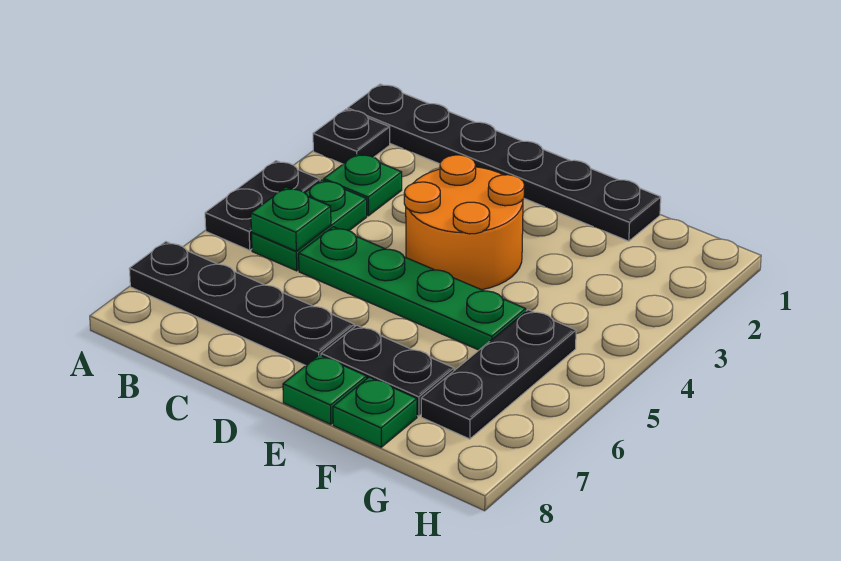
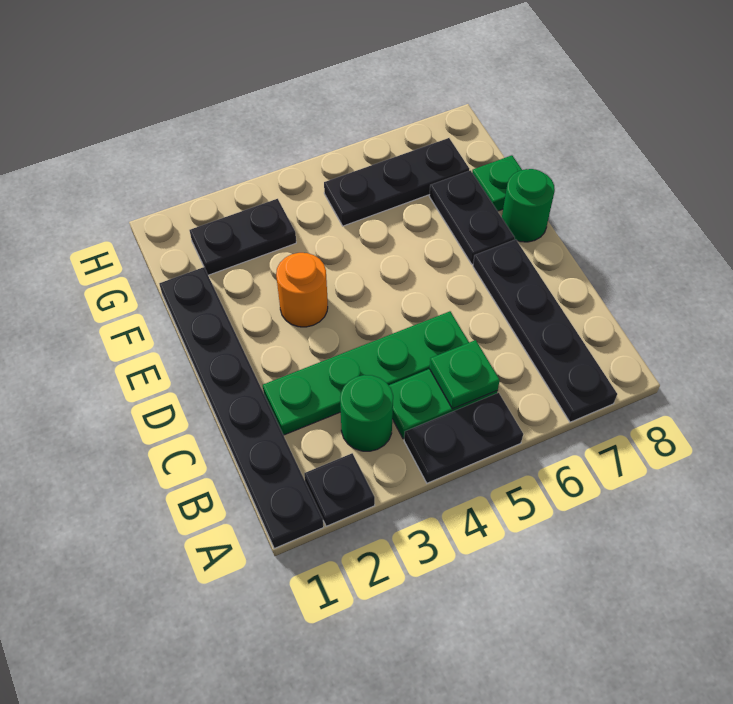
green plate B3 level 1 -> green round brick B3 level 1
green plate C5:F5 level 1 -> green plate C2:C5 level 1
orange round brick D3:E4 level 1 -> orange round brick E3 level 1
green plate E8 level 1 -> green round brick E8 level 1
none -> black plate G2:G3 level 1

